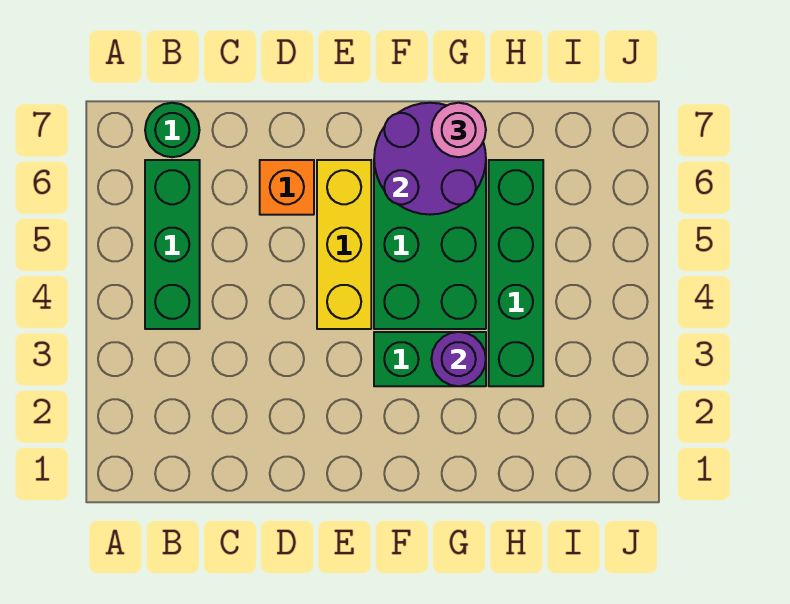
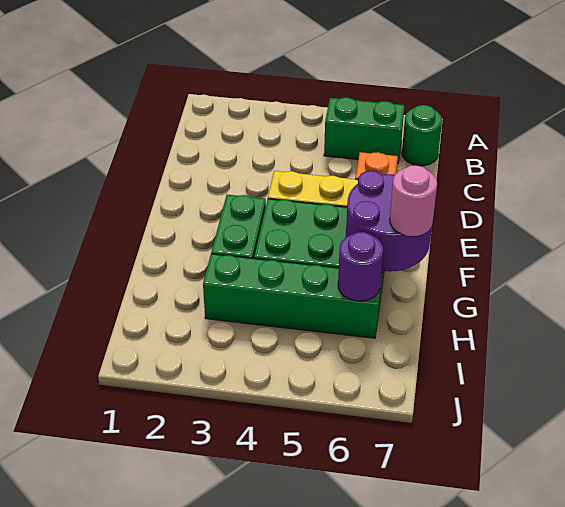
green brick B4:B6 level 1 -> green brick B5:B6 level 1
purple round brick G3 level 2 -> purple round brick H6 level 2

